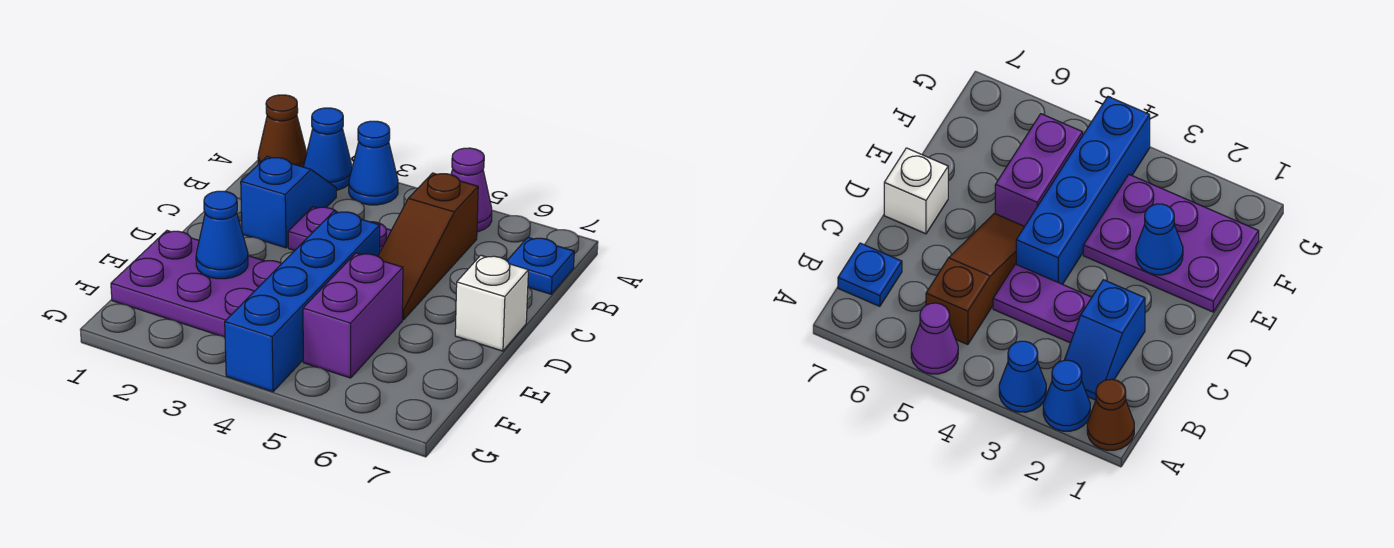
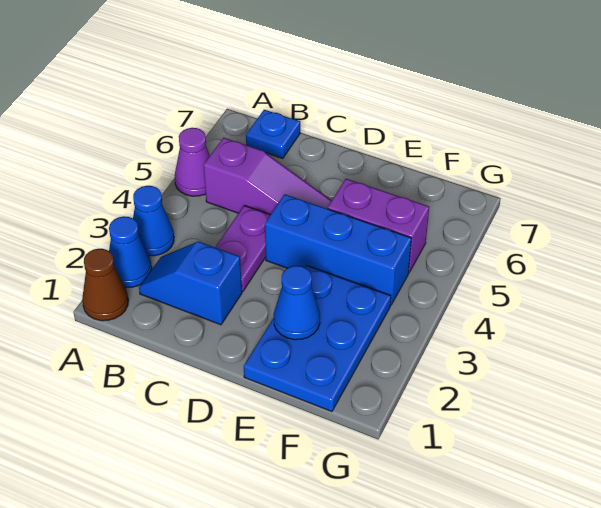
brown slope B5:D5 level 1 top B -> purple slope B5:D5 level 1 top B
blue brick D4:G4 level 1 -> blue brick D4:F4 level 1
white brick D7 level 1 -> none
purple plate E1:F3 level 1 -> blue plate E1:F3 level 1

